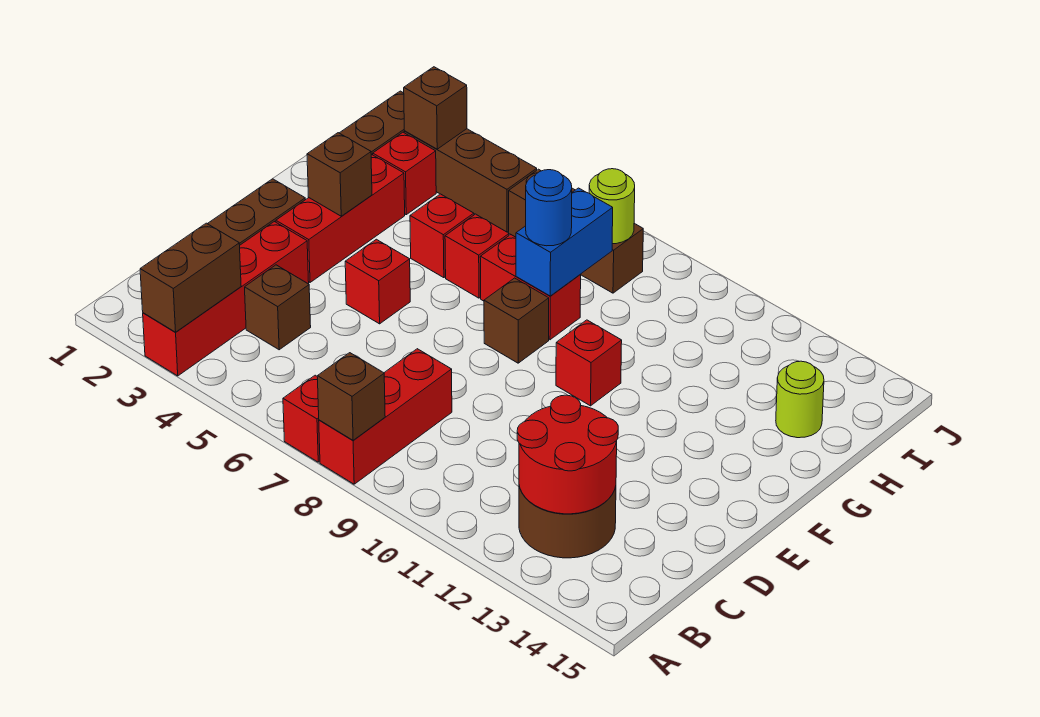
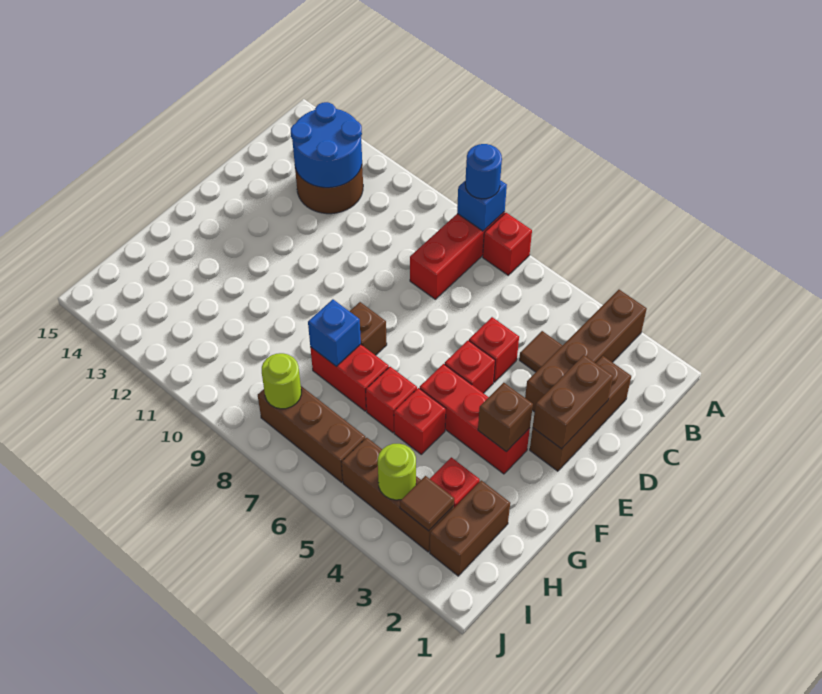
red brick A3:D3 level 1 -> brown brick A3:D3 level 1
brown brick A3:B3 level 2 -> brown brick D2:E2 level 2
brown brick A8 level 2 -> blue brick A8 level 2
red round brick B12:C13 level 2 -> blue round brick B12:C13 level 2
brown brick C4 level 1 -> brown tile C4 level 1
red brick E3:G3 level 1 -> red brick F3:F5 level 1
red brick F10 level 1 -> red brick D5 level 1
blue brick G8:H8 level 2 -> blue brick G8 level 2
blue round brick G8 level 3 -> blue round brick A8 level 3
lime round brick H14 level 1 -> lime round brick I4 level 2
brown brick I3 level 2 -> brown tile I3 level 2

